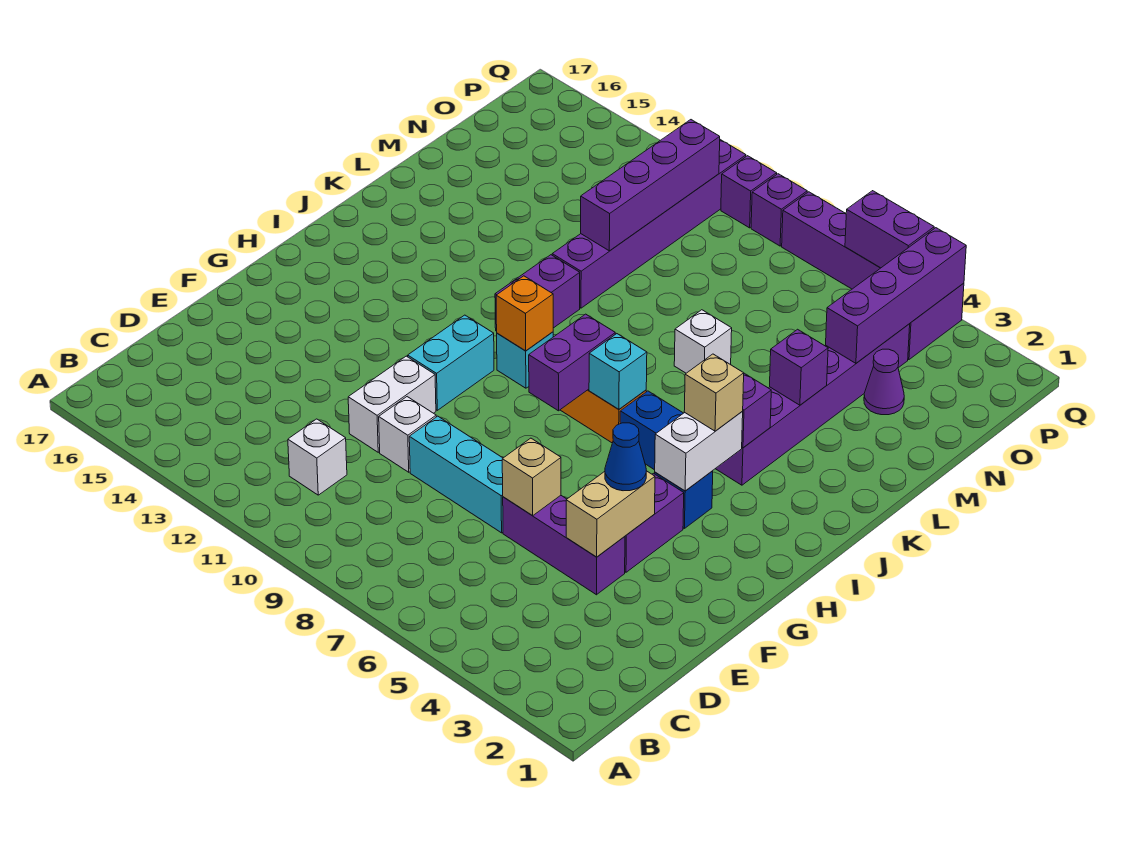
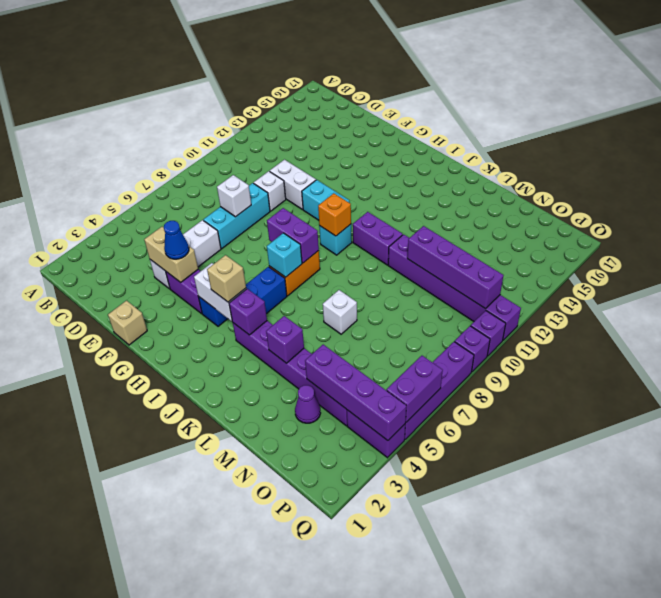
white brick C11 level 1 -> white brick E8 level 2
purple brick E4:E6 level 1 -> white brick E4:E6 level 1
tan brick E6 level 2 -> tan brick F1 level 1

